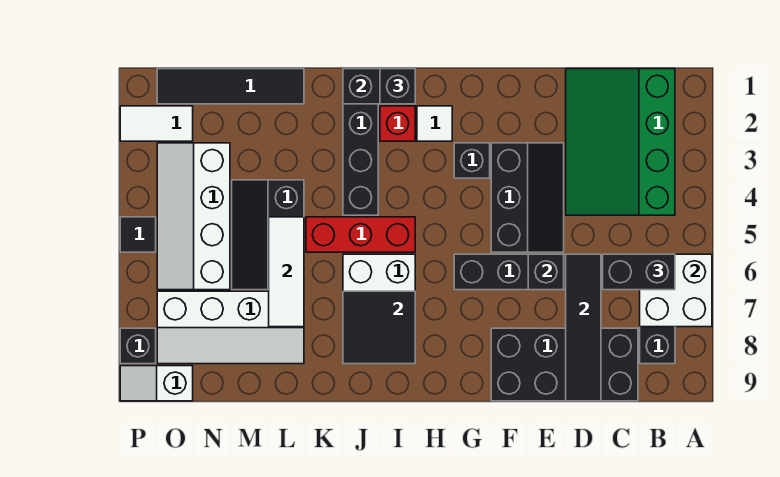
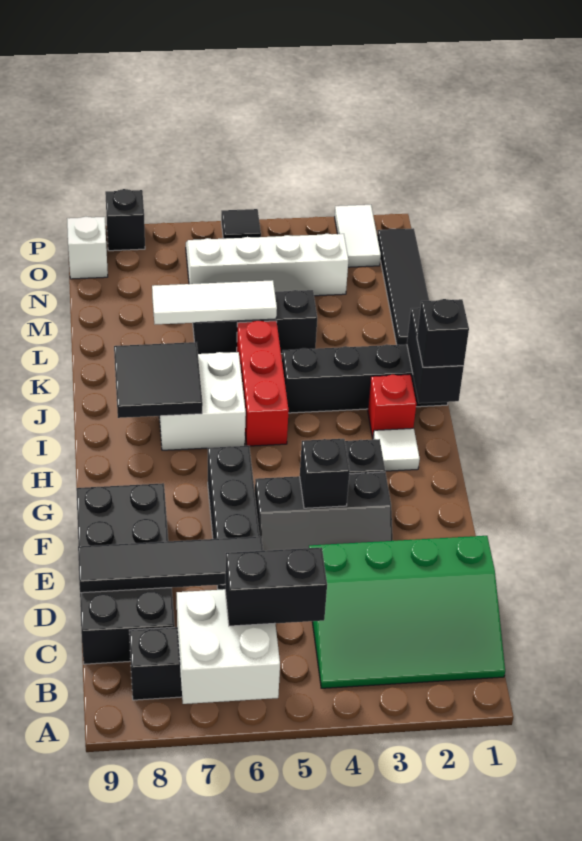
green slope B1:D4 level 1 top B -> green slope B1:D4 level 1 top D
black brick B6:C6 level 3 -> black brick B5:B6 level 3
black brick E6 level 2 -> black brick F4 level 2
white slope L7:O8 level 1 top 7 -> none

